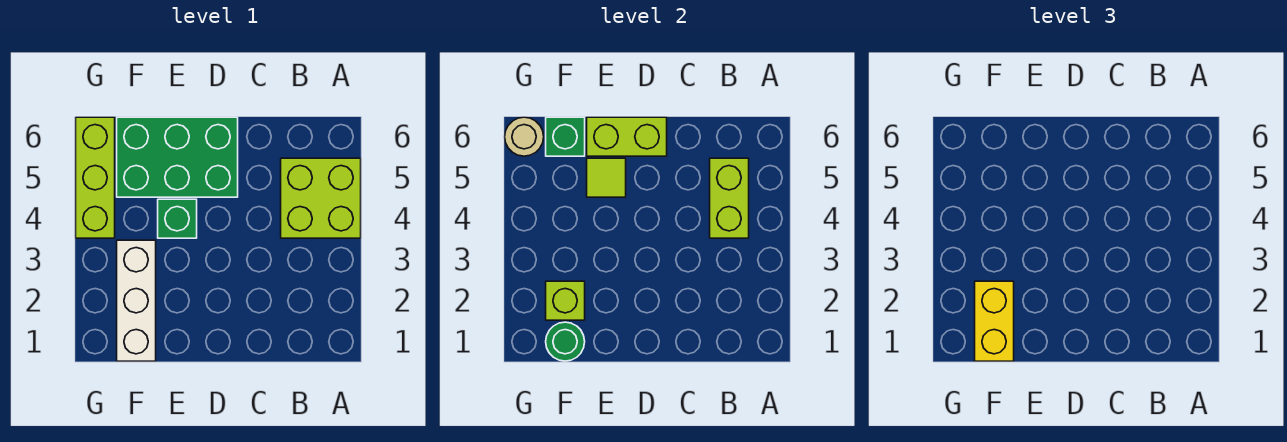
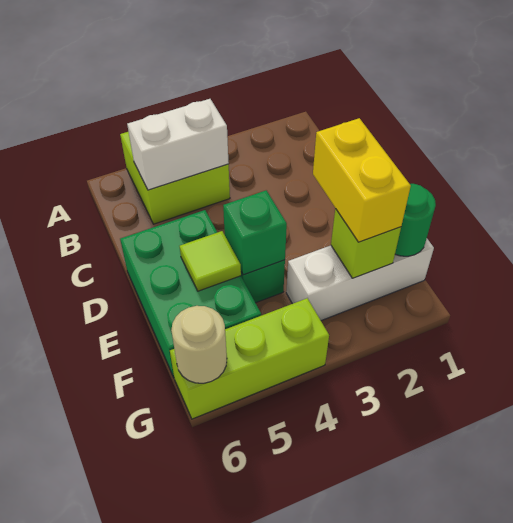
lime brick B4:B5 level 2 -> white brick B4:B5 level 2
lime brick D6:E6 level 2 -> none
yellow brick F1:F2 level 3 -> yellow brick E2:F2 level 3
green brick F6 level 2 -> green brick E4 level 2

